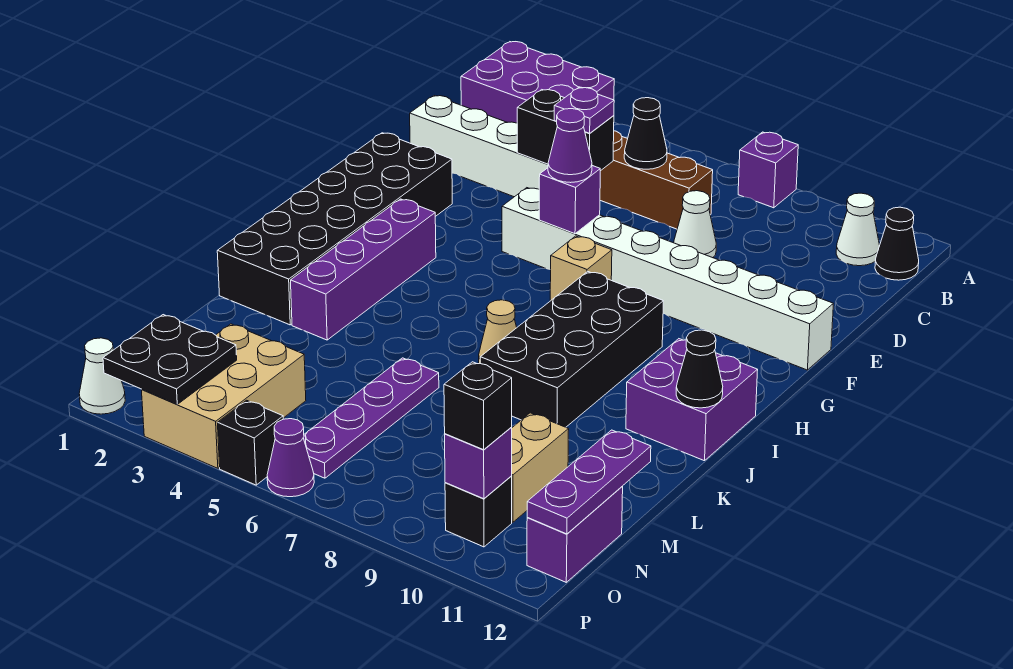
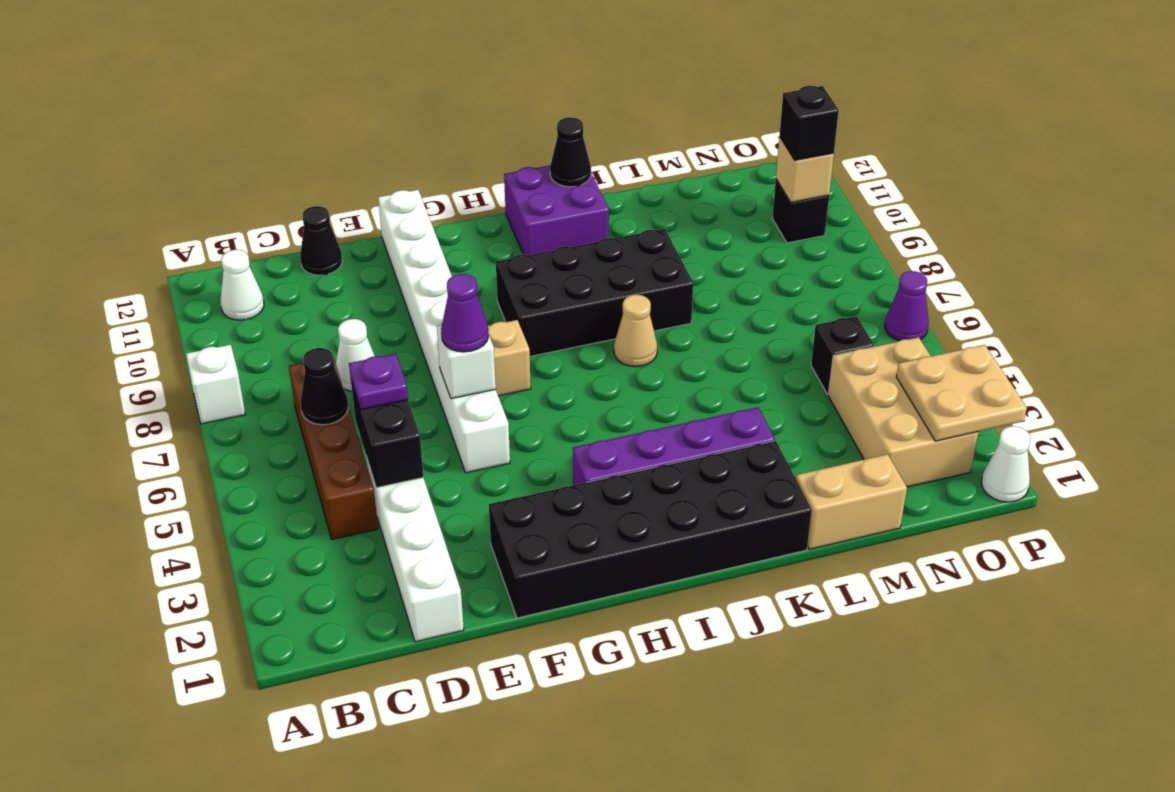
purple brick A1:B3 level 1 -> none
purple brick A8 level 1 -> white brick A8 level 1
black cone B12 level 1 -> black cone D12 level 1
purple brick F6 level 2 -> white brick F6 level 2
purple plate L6:O6 level 1 -> none
tan brick M10:N10 level 1 -> tan brick L1:M1 level 1
purple plate M12:O12 level 2 -> none
tan brick N3:P4 level 1 -> tan brick N2:O4 level 1
purple brick N12:O12 level 1 -> none
black plate O2:P3 level 2 -> tan plate O2:P3 level 2
purple brick O10 level 2 -> tan brick O10 level 2
black brick P5 level 1 -> black brick N5 level 1

